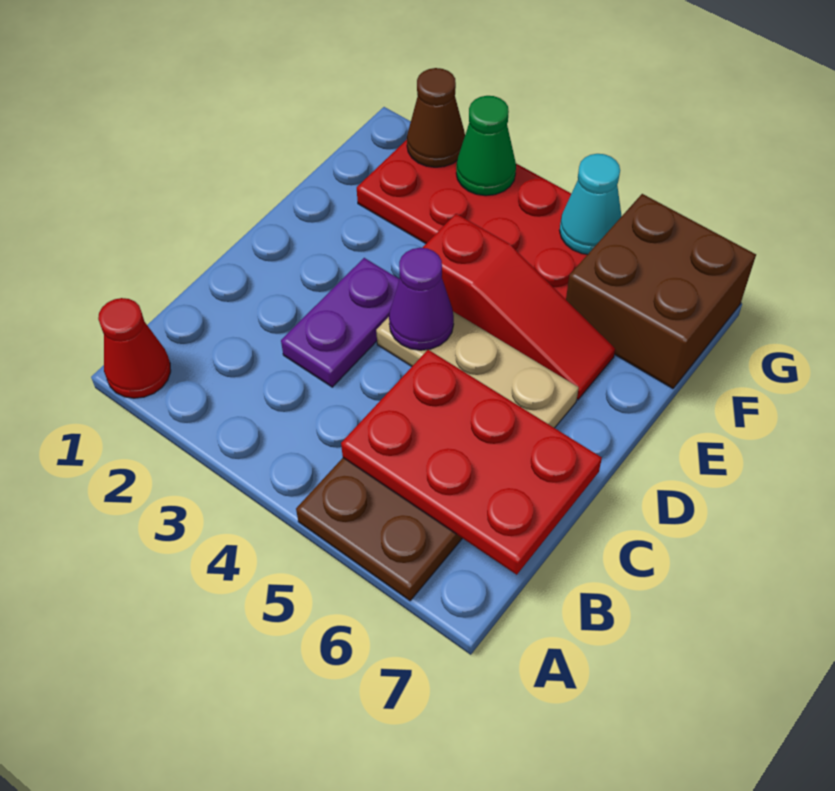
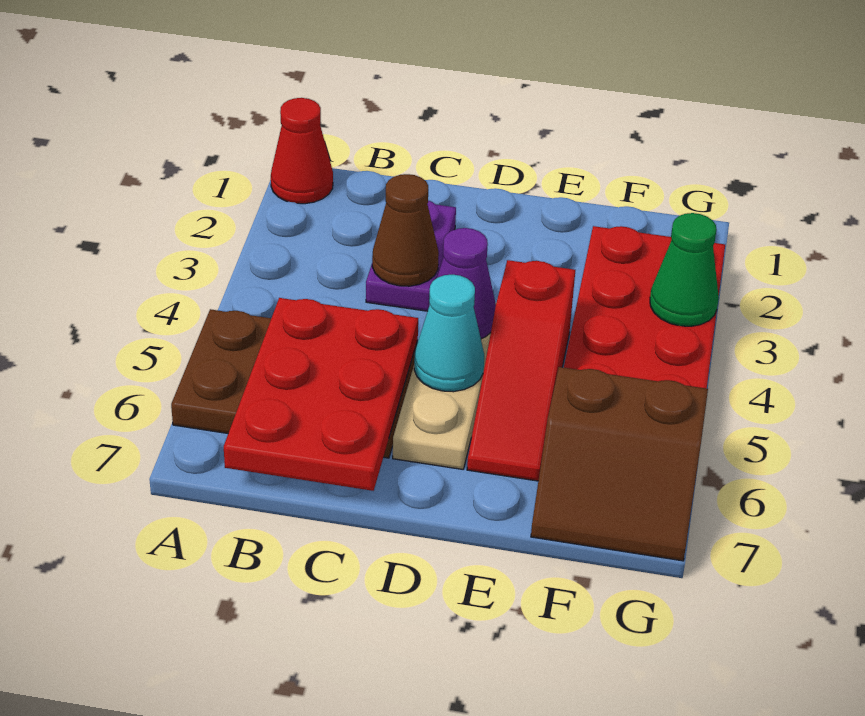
purple plate C3:D3 level 1 -> purple plate C2:C3 level 1
brown brick F6:G7 level 1 -> brown slope F6:G7 level 1 top 6
brown cone G2 level 2 -> brown cone C3 level 2
cyan cone G5 level 2 -> cyan cone D5 level 2

